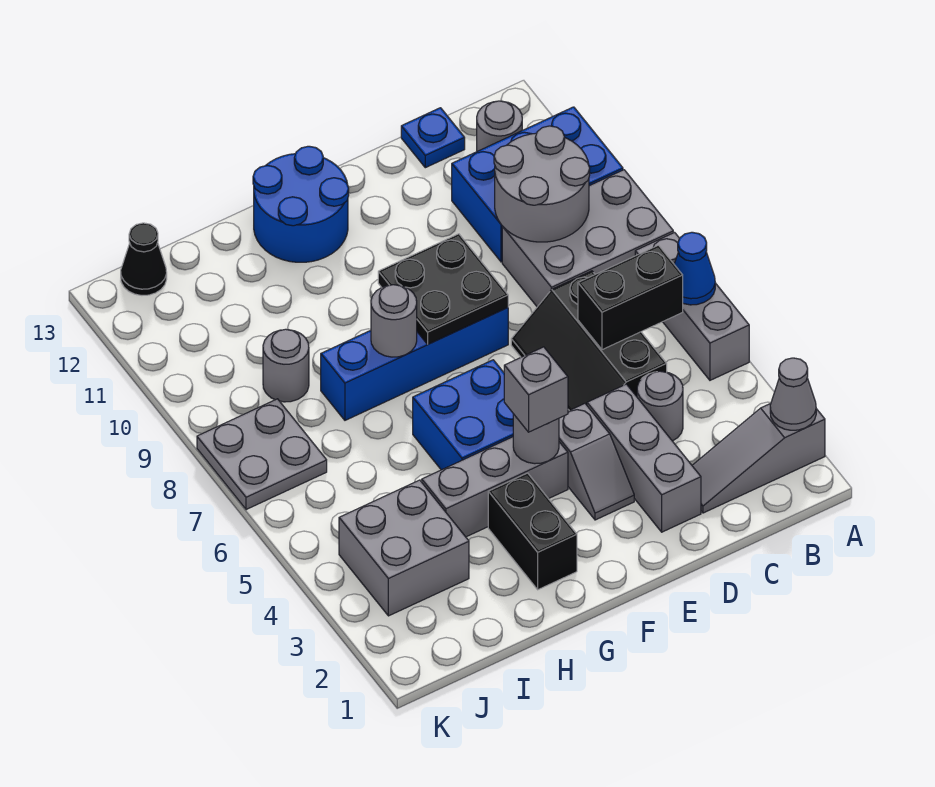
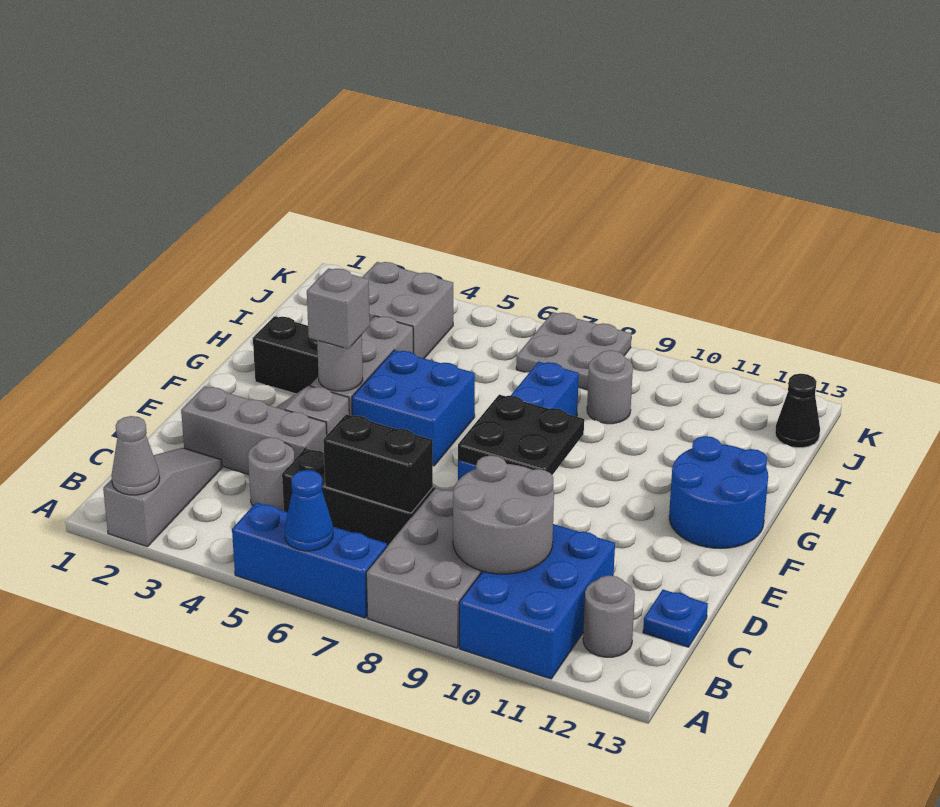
grey brick A5:A7 level 1 -> blue brick A5:A7 level 1
black brick B6:C6 level 2 -> black brick C6:C7 level 2
grey round brick G8 level 2 -> none

